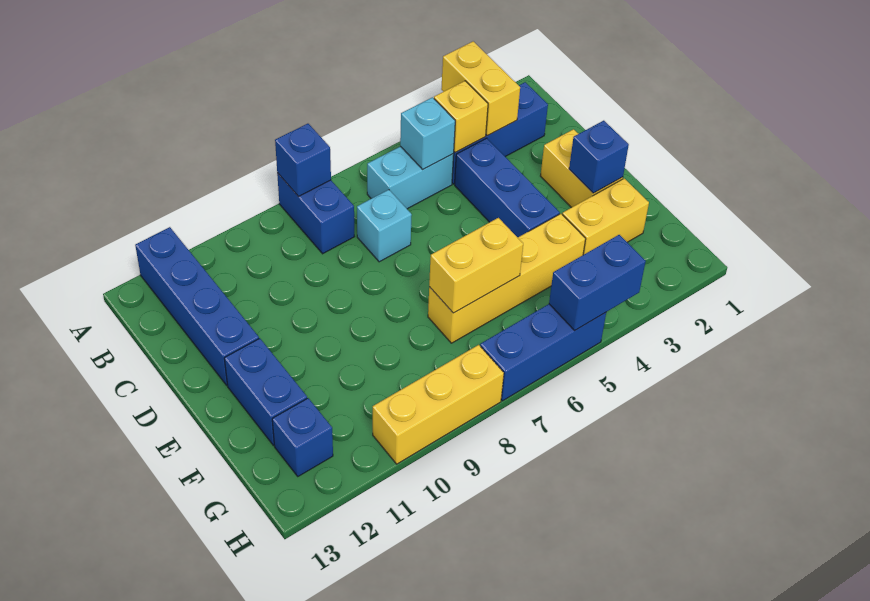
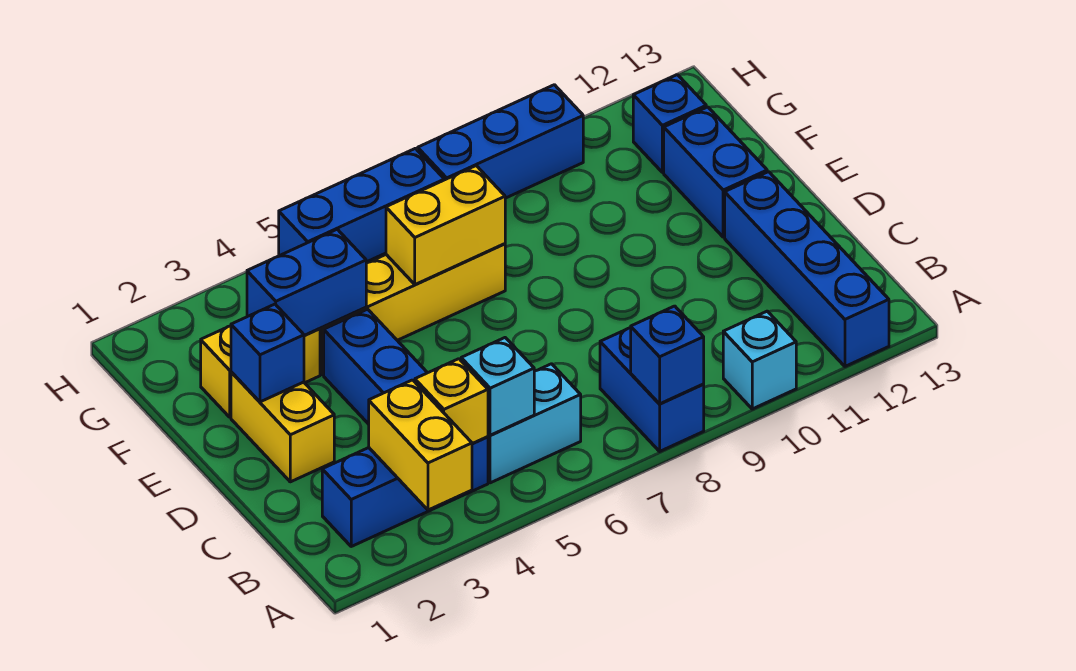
cyan brick C7 level 1 -> cyan brick A10 level 1
blue brick H4:H5 level 2 -> blue brick F3:F4 level 2
yellow brick H8:H10 level 1 -> blue brick H8:H10 level 1

